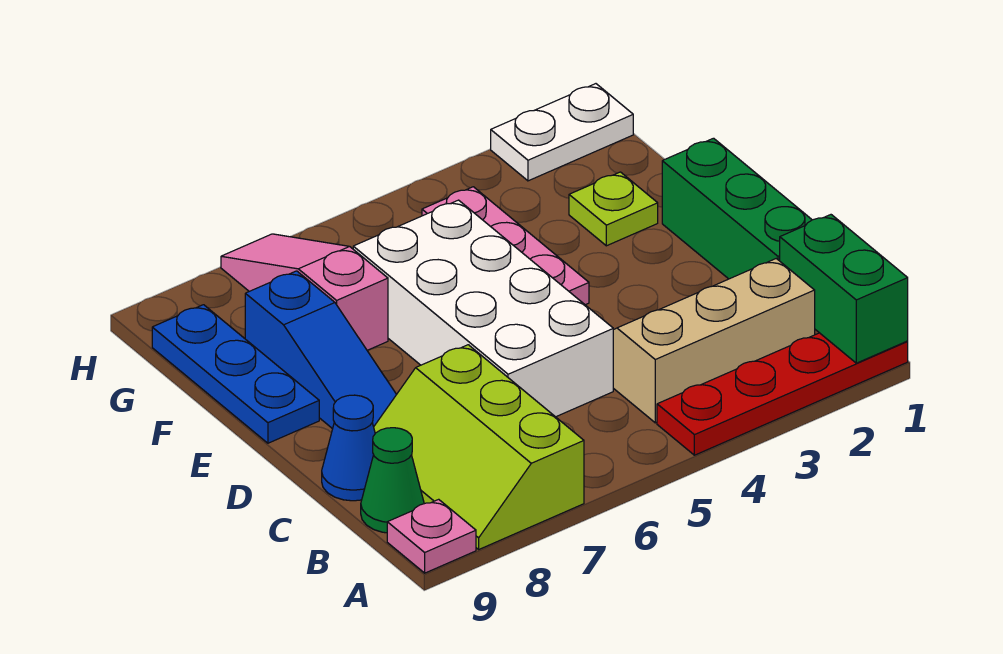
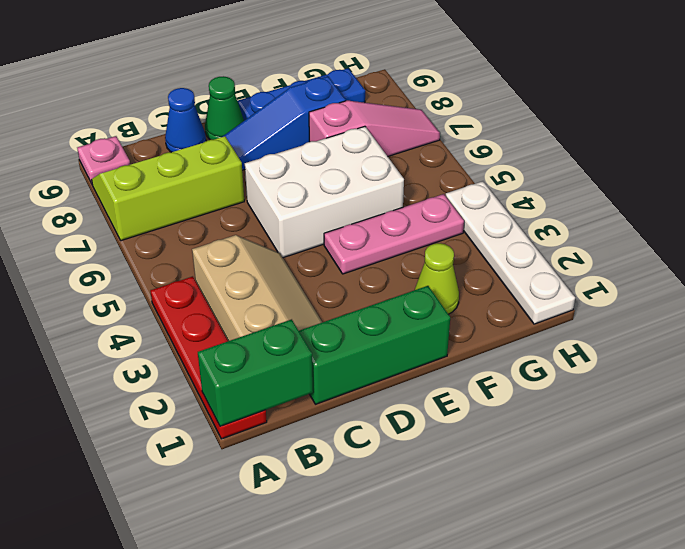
green cone B9 level 1 -> green cone D9 level 1
white brick C5:F6 level 1 -> white brick D5:F6 level 1
lime plate F2 level 1 -> lime cone F2 level 1
white plate H1:H2 level 1 -> white plate H1:H4 level 1

